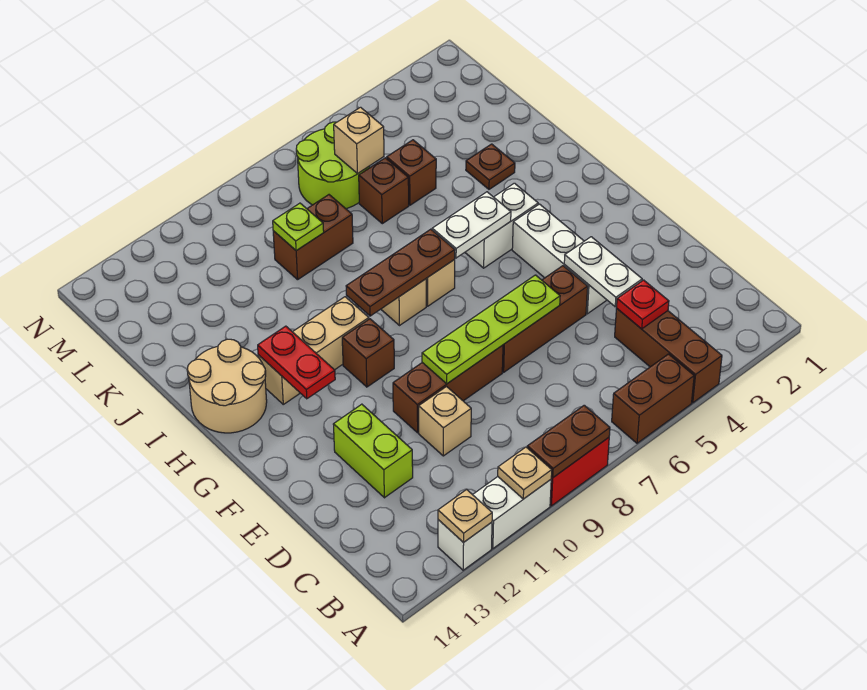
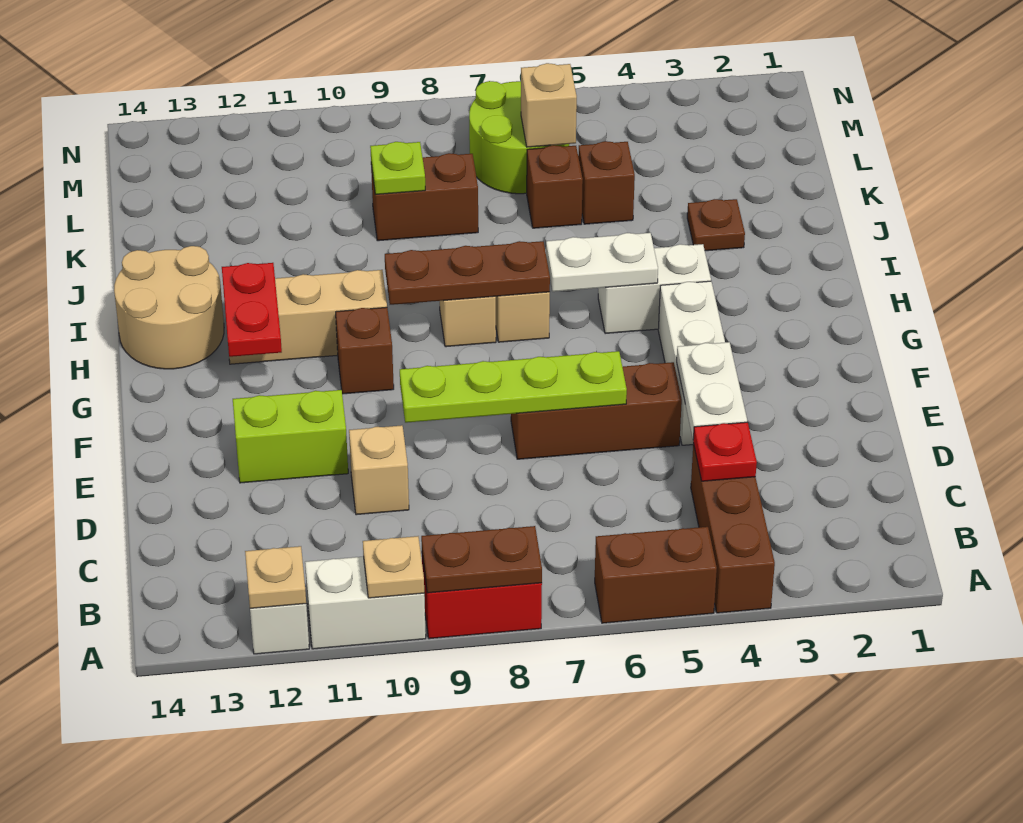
lime brick D12:E12 level 1 -> lime brick E11:E12 level 1
brown brick E8:E10 level 1 -> none

